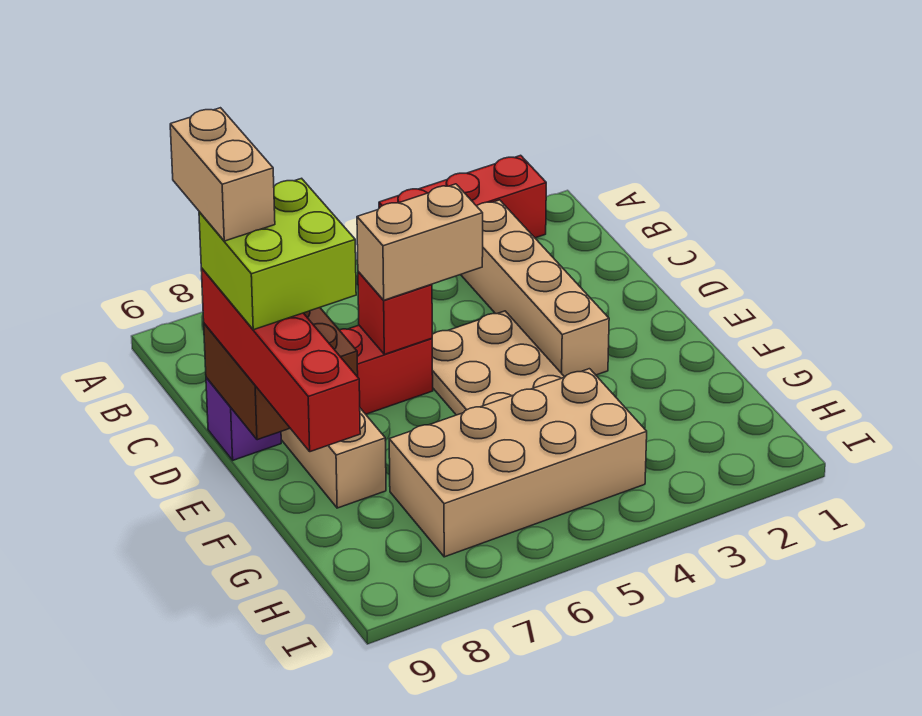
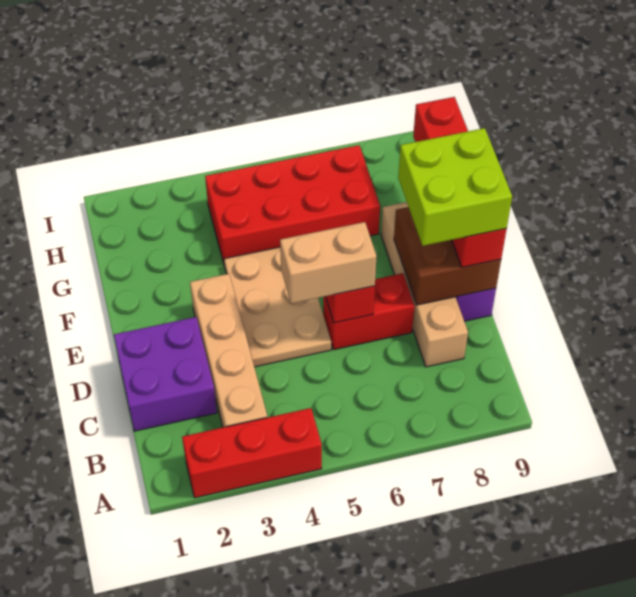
none -> purple brick C1:D2 level 1
tan brick C9:D9 level 5 -> none
tan brick G4:H7 level 1 -> red brick G4:H7 level 1

